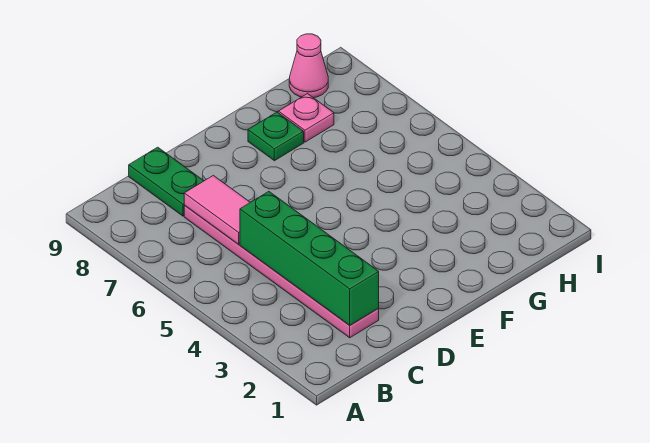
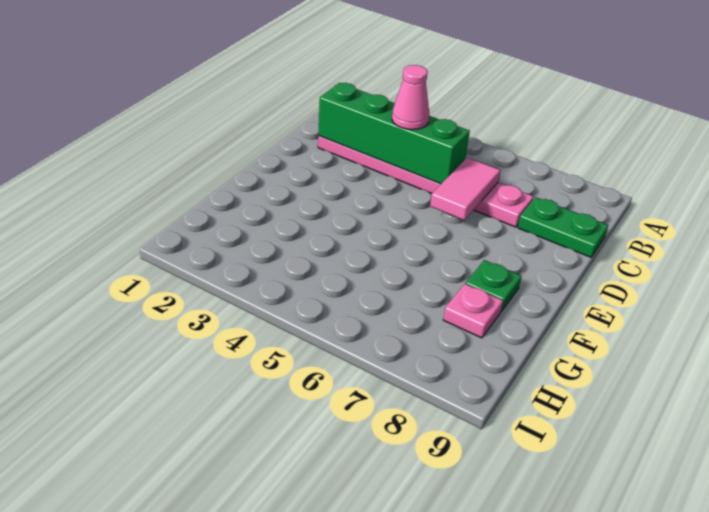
pink tile C6:C7 level 2 -> pink tile C6:D6 level 2
pink cone H9 level 1 -> pink cone C4 level 3

